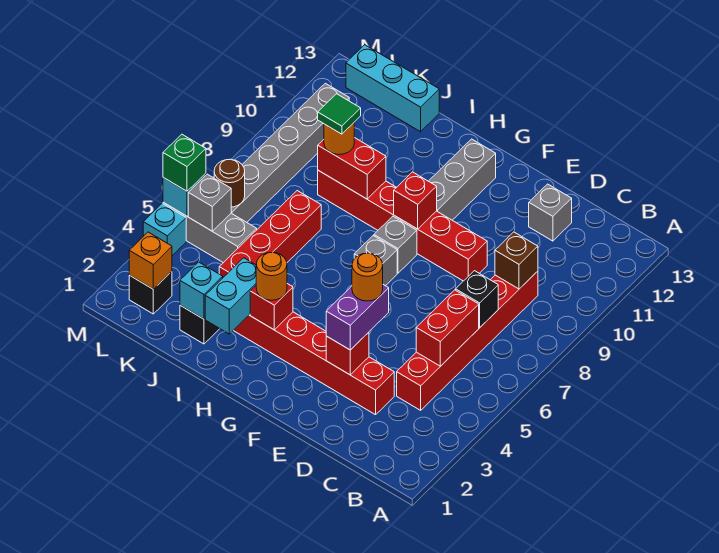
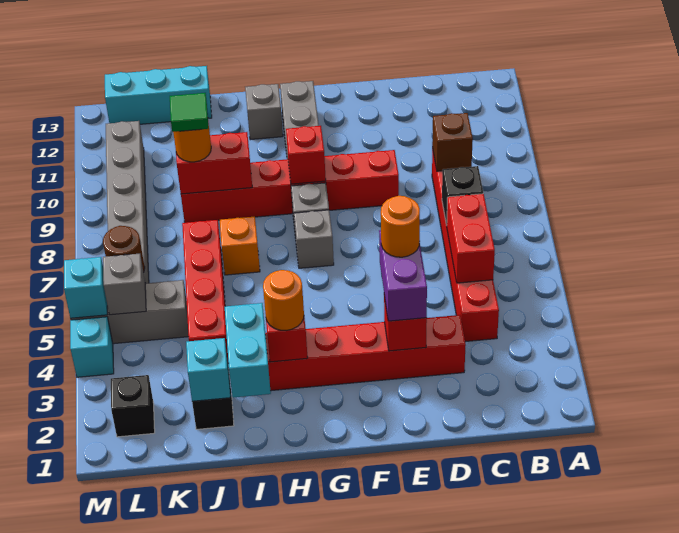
grey brick D12 level 1 -> grey brick H12 level 1
orange brick L2 level 2 -> orange brick I7 level 1
green brick M5 level 3 -> none

